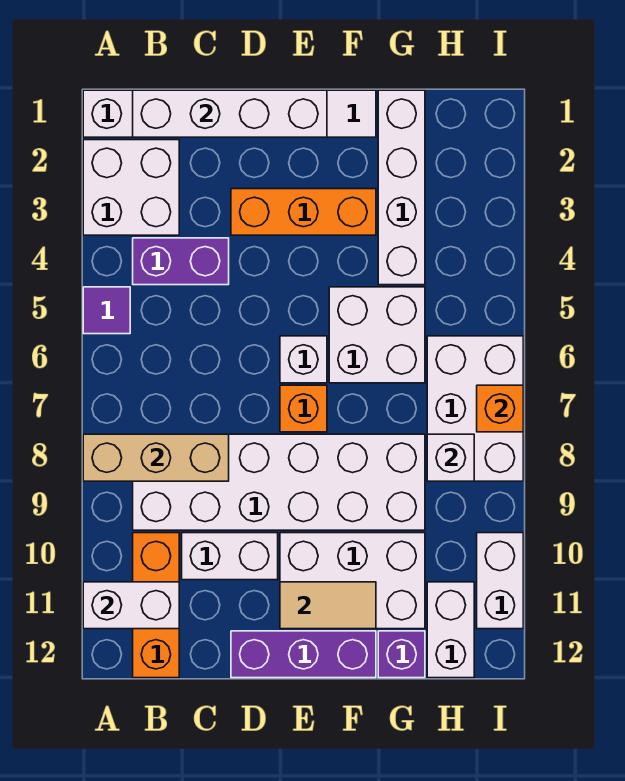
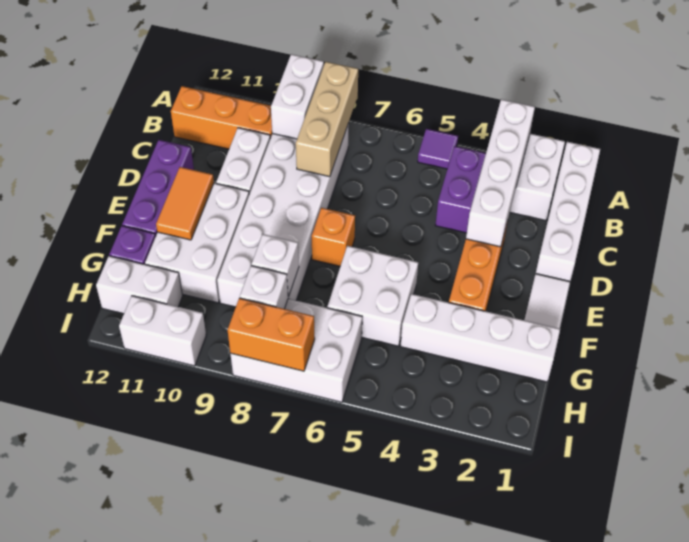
white brick A11:B11 level 2 -> white brick A9:B9 level 2
white brick B1:E1 level 2 -> white brick A3:D3 level 2
white brick E6 level 1 -> white brick G8 level 2
tan tile E11:F11 level 2 -> orange tile E11:F11 level 2
orange brick I7 level 2 -> orange brick I7:I8 level 2

